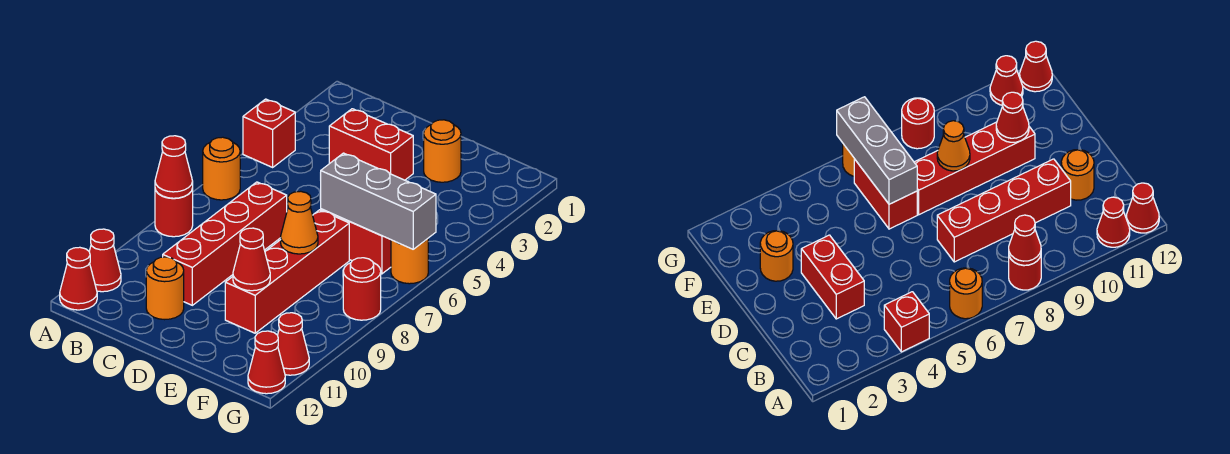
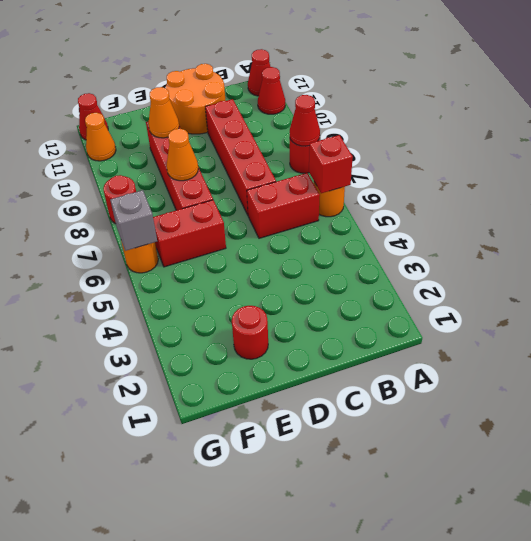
red brick A4 level 1 -> red brick A6 level 2
red brick C3:D3 level 1 -> red brick B6:C6 level 1
orange round brick C11 level 1 -> orange round brick C11:D12 level 1
orange round brick E2 level 1 -> red round brick E2 level 1
grey brick E6:G6 level 2 -> grey brick G6 level 2
red cone E10 level 2 -> orange cone E10 level 2
red cone G11 level 1 -> orange cone G11 level 1

